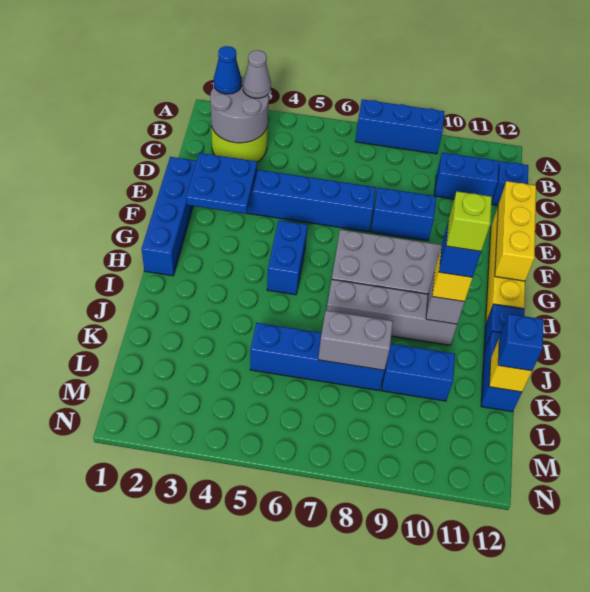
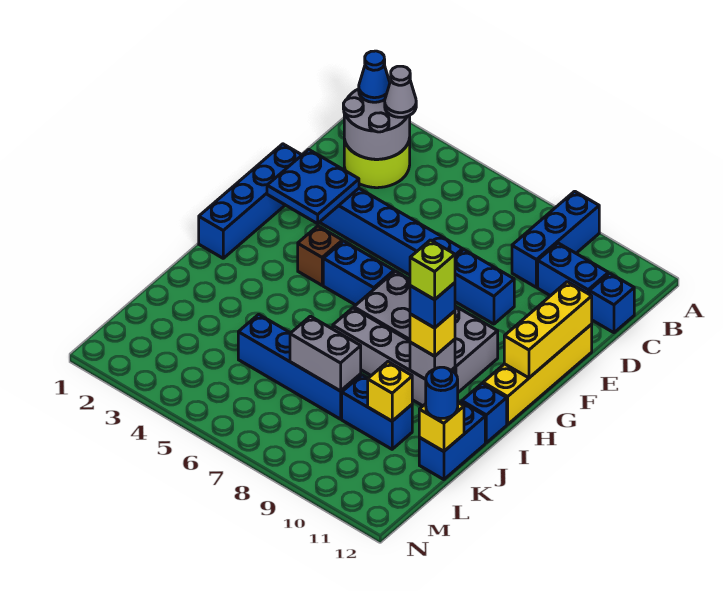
blue brick A7:A9 level 1 -> blue brick A9:C9 level 1
none -> brown brick G4 level 1
blue brick G5:H5 level 1 -> blue brick G5:G6 level 1
none -> yellow brick K10 level 2
blue brick K12 level 3 -> blue round brick K12 level 3

